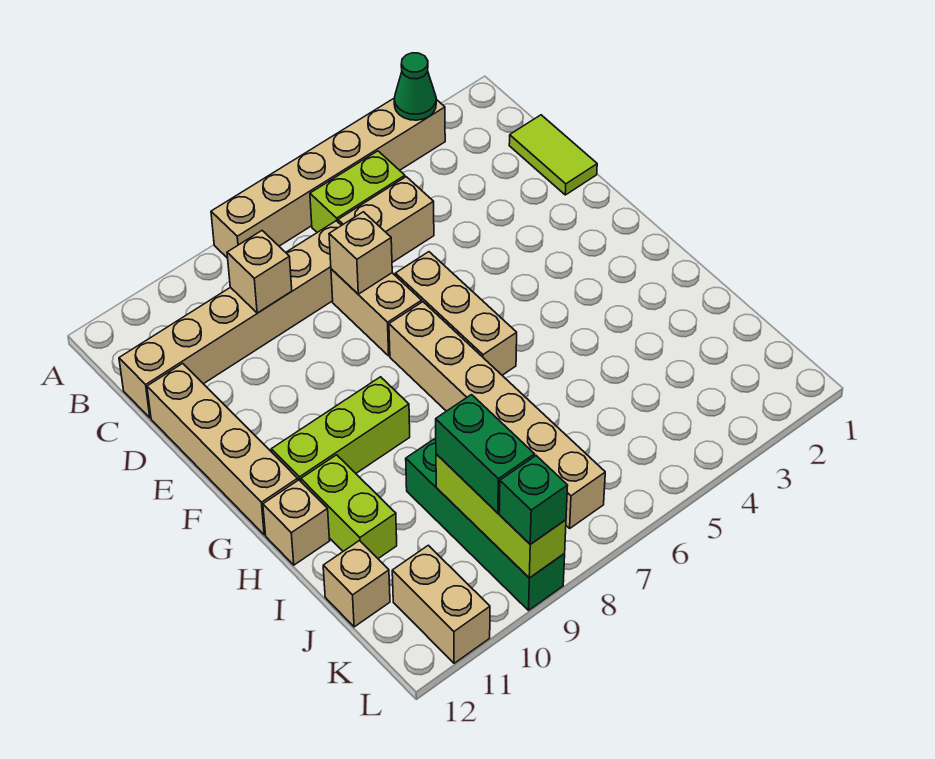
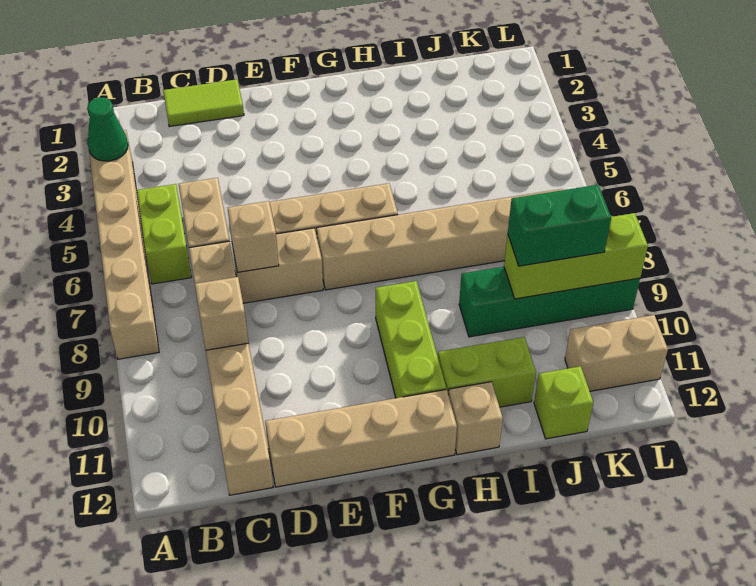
tan brick J12 level 1 -> lime brick J12 level 1
green brick L9 level 3 -> none

